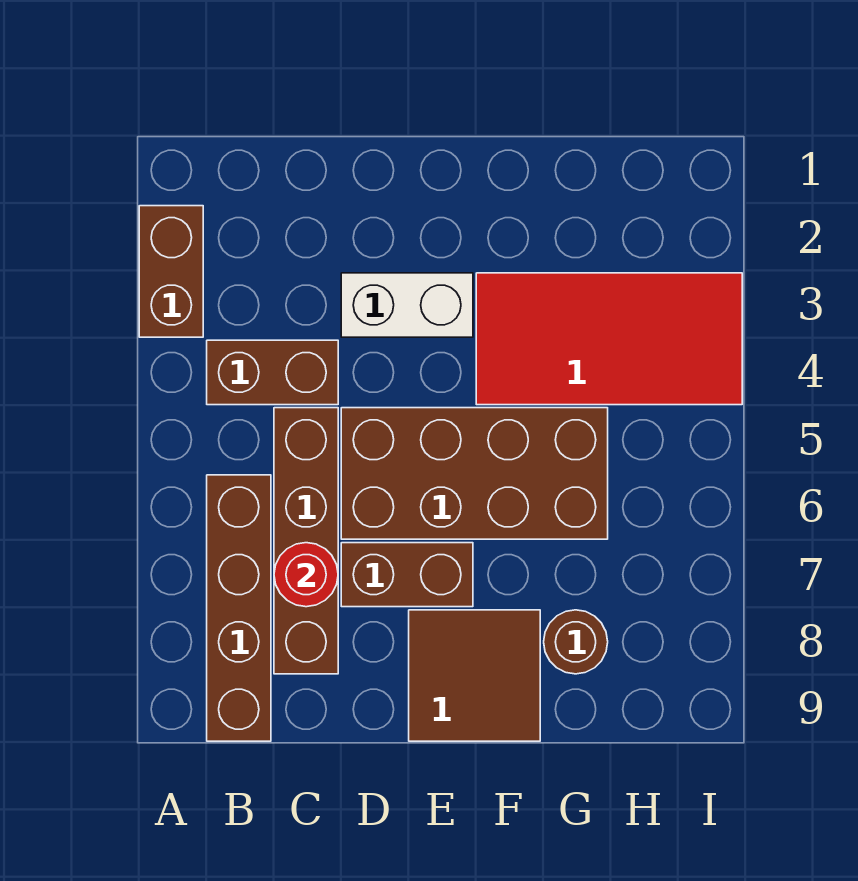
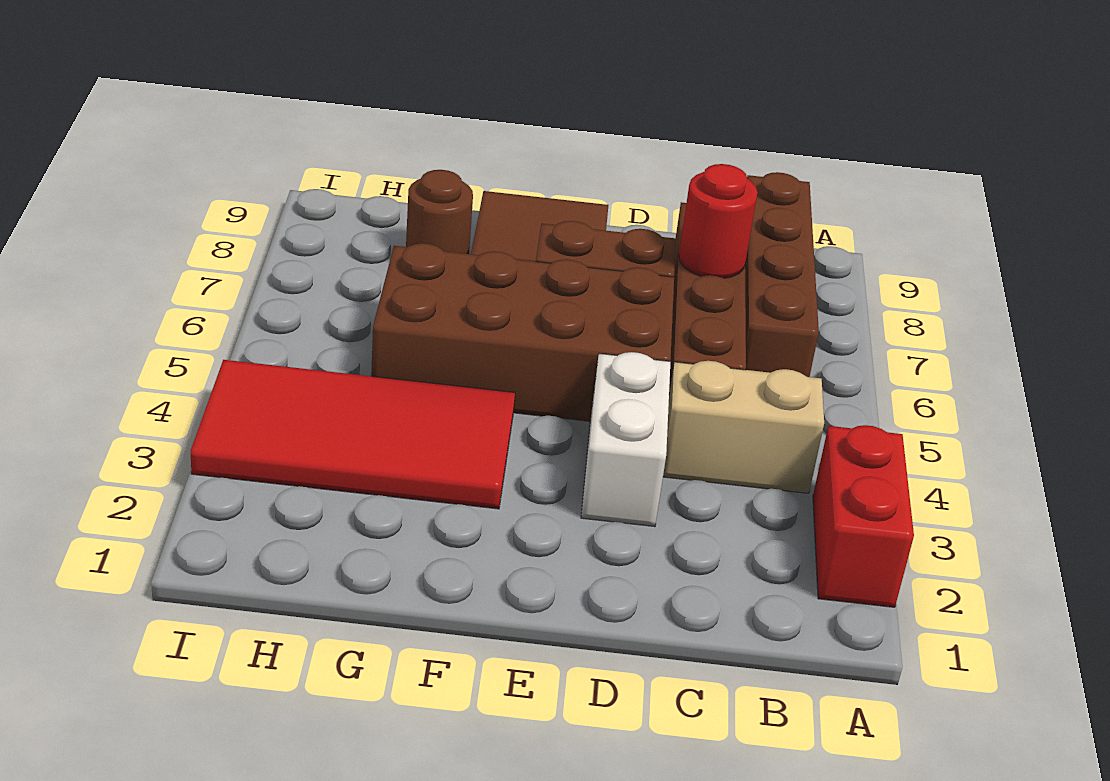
brown brick A2:A3 level 1 -> red brick A2:A3 level 1
brown brick B4:C4 level 1 -> tan brick B4:C4 level 1
white brick D3:E3 level 1 -> white brick D3:D4 level 1

